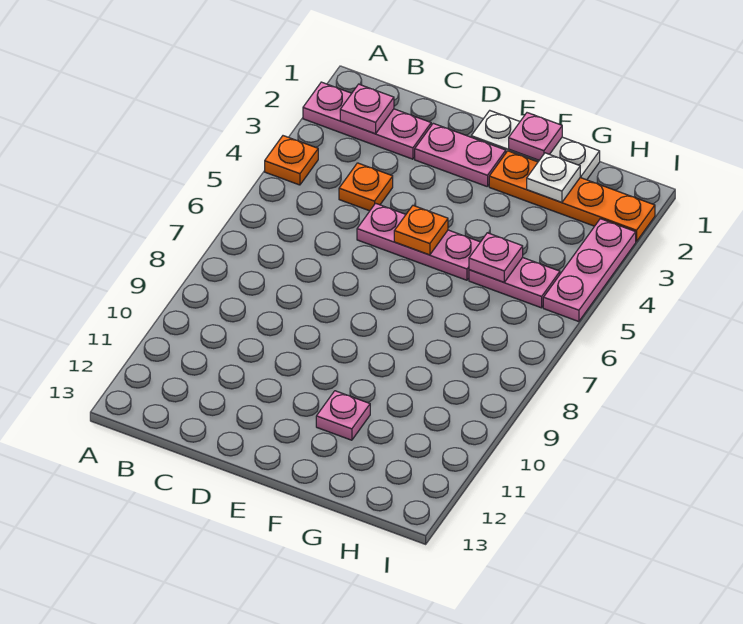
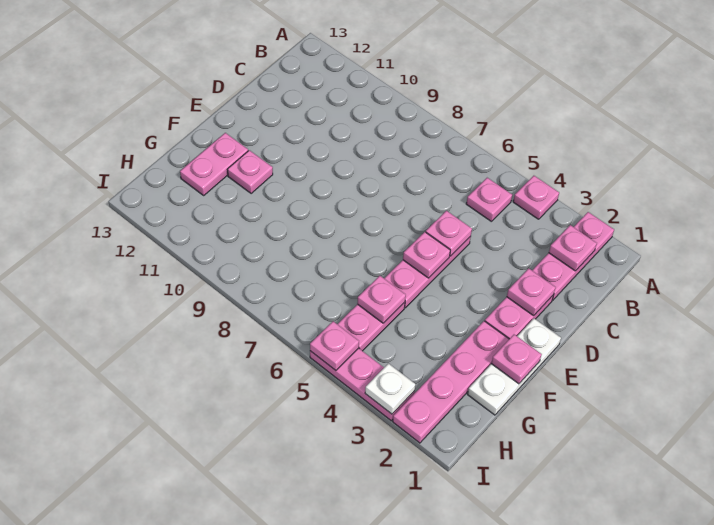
orange plate A4 level 1 -> pink plate A4 level 1
none -> pink plate B5 level 1
orange plate C4 level 1 -> none
none -> pink plate D2 level 2
none -> pink plate D5 level 2
orange plate E5 level 2 -> pink plate E5 level 2
orange plate F2:I2 level 1 -> pink plate F2:I2 level 1
none -> pink plate F12:G12 level 1
white plate G2 level 2 -> white plate I3 level 2
none -> pink plate I5 level 2

